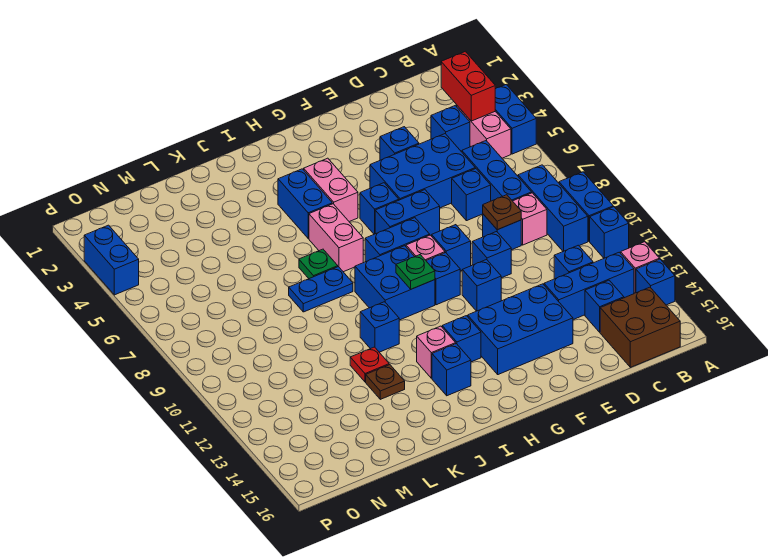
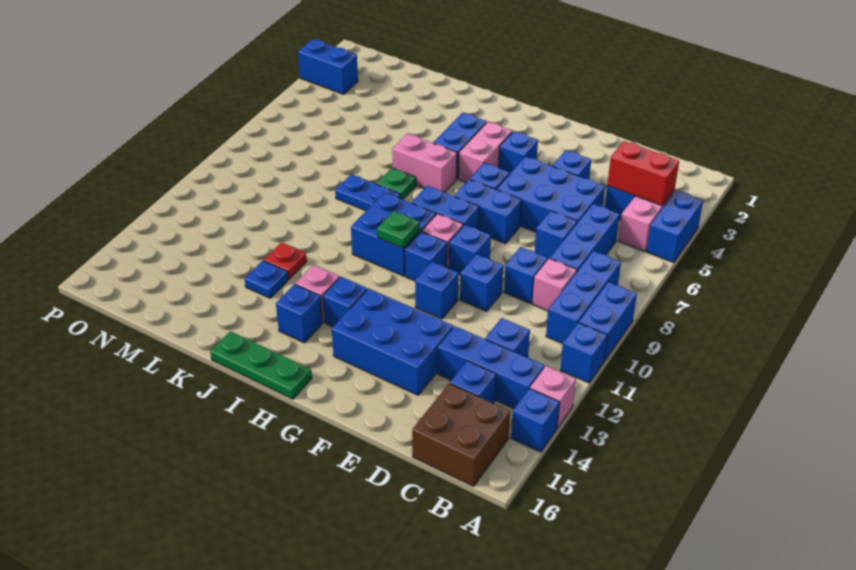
red brick B3:B4 level 2 -> red brick B4:C4 level 2
brown plate D9 level 2 -> none
none -> green plate H16:J16 level 1
pink brick I6:I7 level 1 -> pink brick I6:J6 level 1
blue brick J11 level 1 -> blue brick G4 level 1
brown plate K13 level 1 -> blue plate K13 level 1
blue brick P3:P4 level 1 -> blue brick O3:P3 level 1

